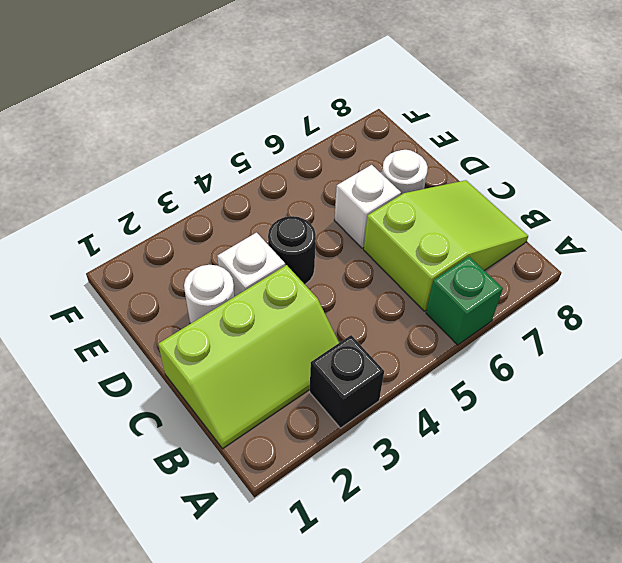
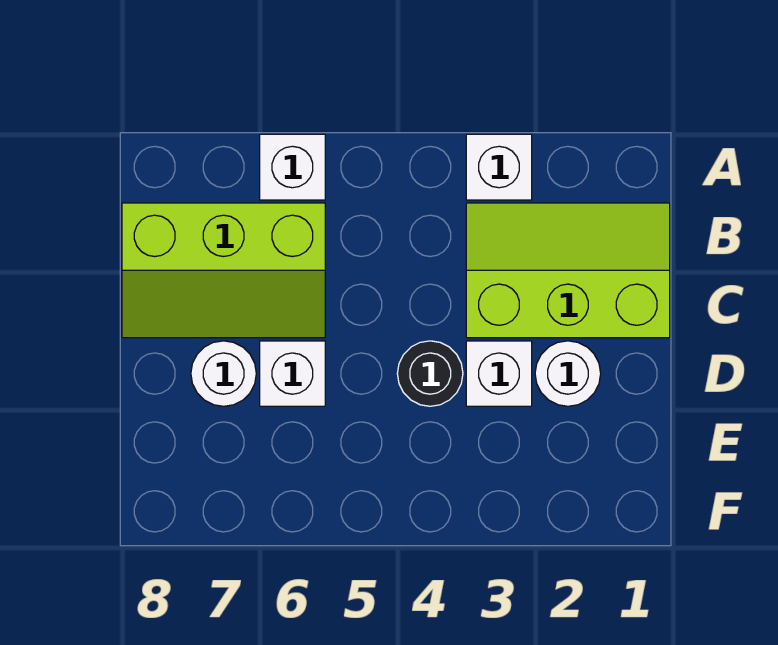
black brick A3 level 1 -> white brick A3 level 1
green brick A6 level 1 -> white brick A6 level 1
lime slope B6:C8 level 1 top 6 -> lime slope B6:C8 level 1 top B

